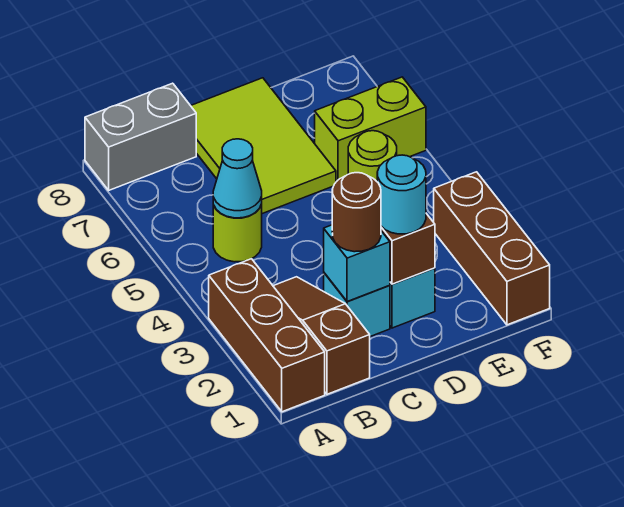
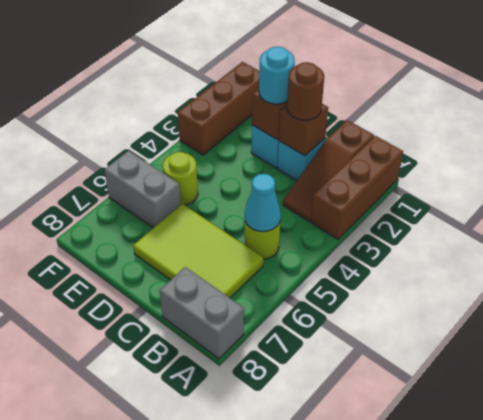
cyan brick C2 level 2 -> brown brick C2 level 2
lime tile C6:D8 level 1 -> lime tile B6:D7 level 1
lime brick E6:F6 level 1 -> grey brick E6:F6 level 1

